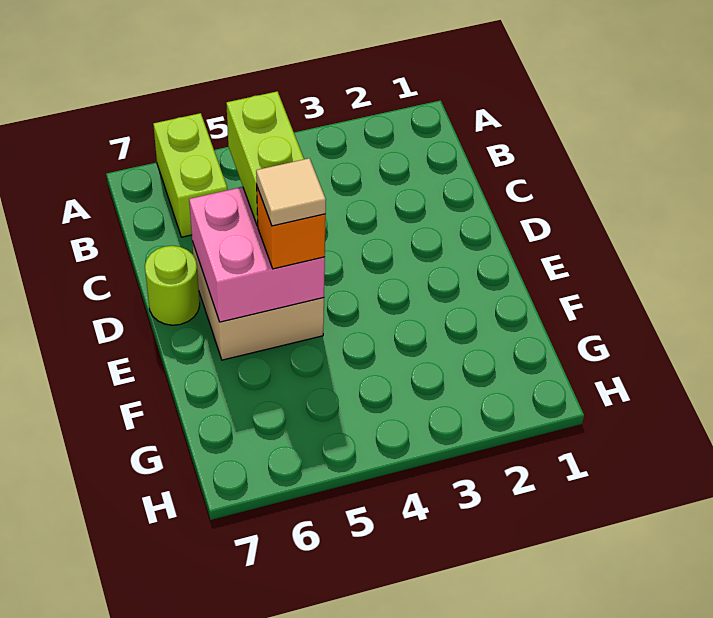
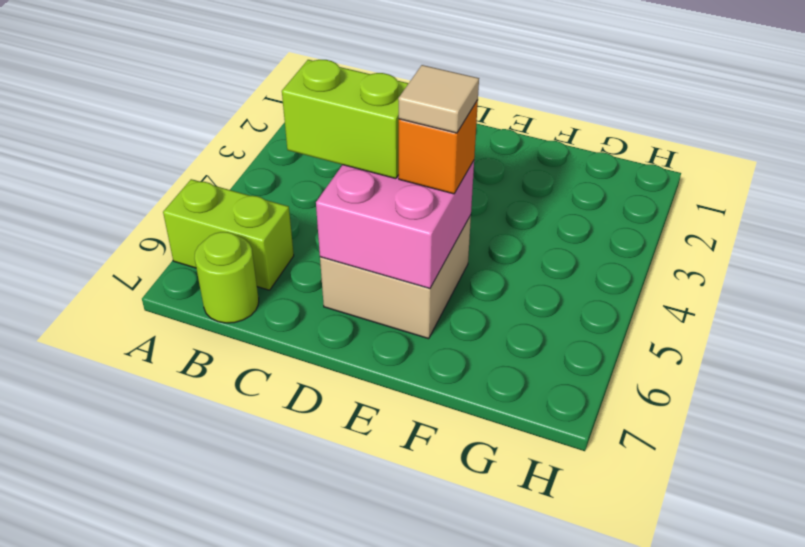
lime round brick D7 level 1 -> lime round brick B7 level 1

